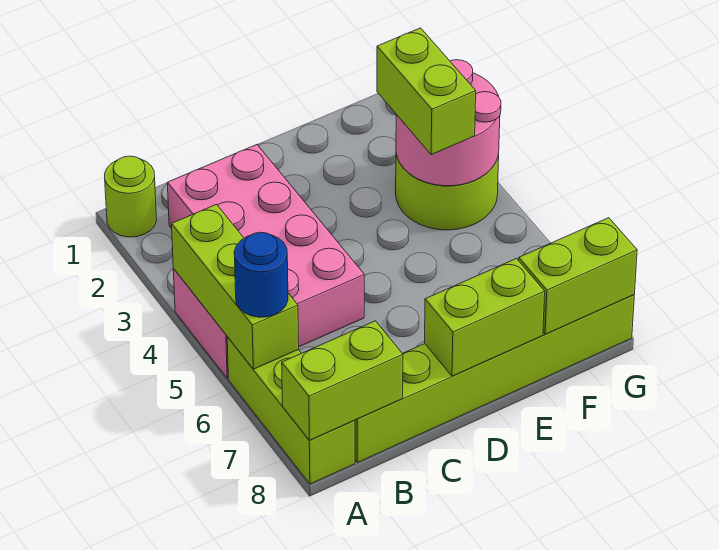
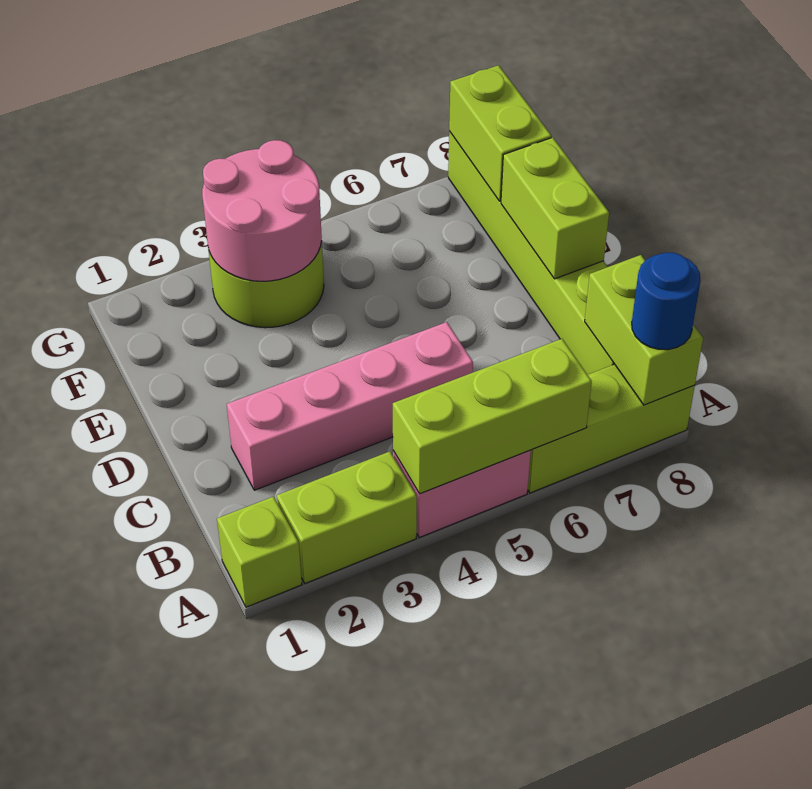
lime round brick A1 level 1 -> lime brick A1 level 1
blue round brick A6 level 3 -> blue round brick A8 level 3
pink brick B2:C5 level 1 -> pink brick C2:C5 level 1
lime brick F3:F4 level 3 -> lime brick A2:A3 level 1

